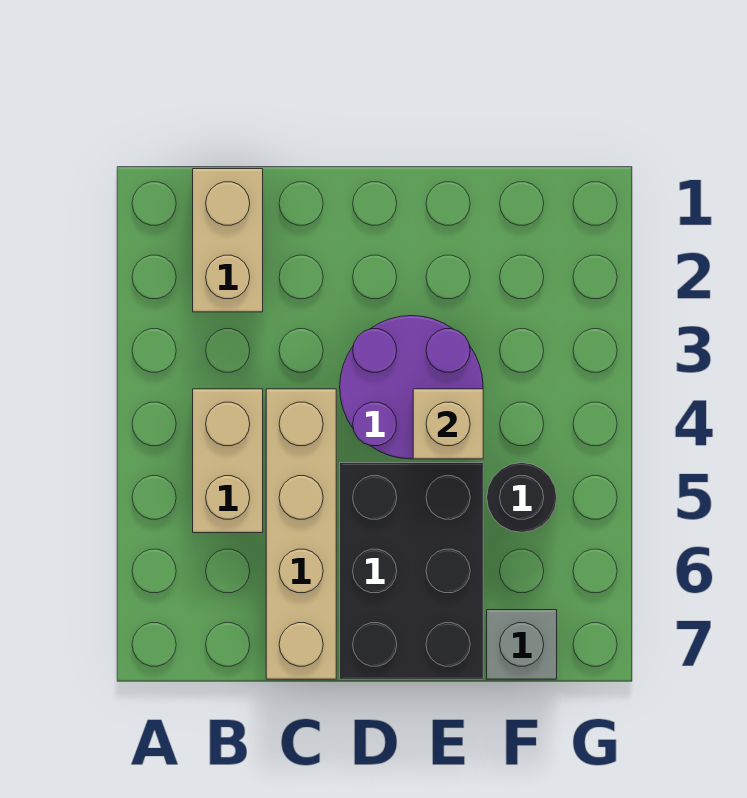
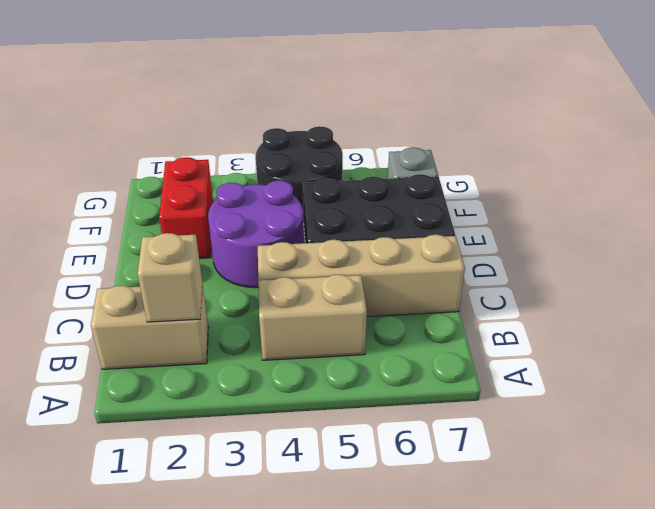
none -> red brick E2:F2 level 1
tan brick E4 level 2 -> tan brick B2 level 2
black round brick F5 level 1 -> black round brick F4:G5 level 1

